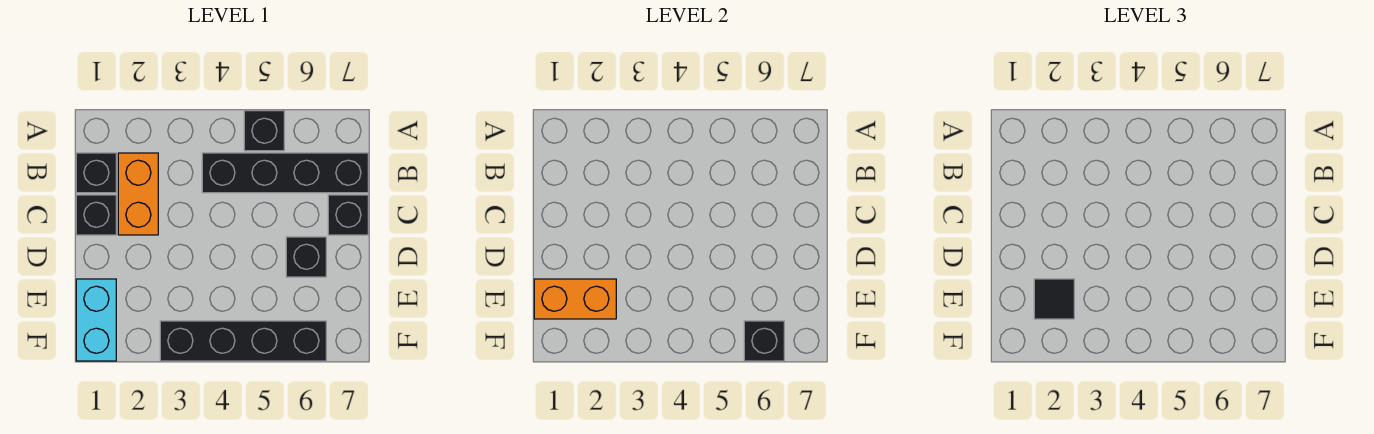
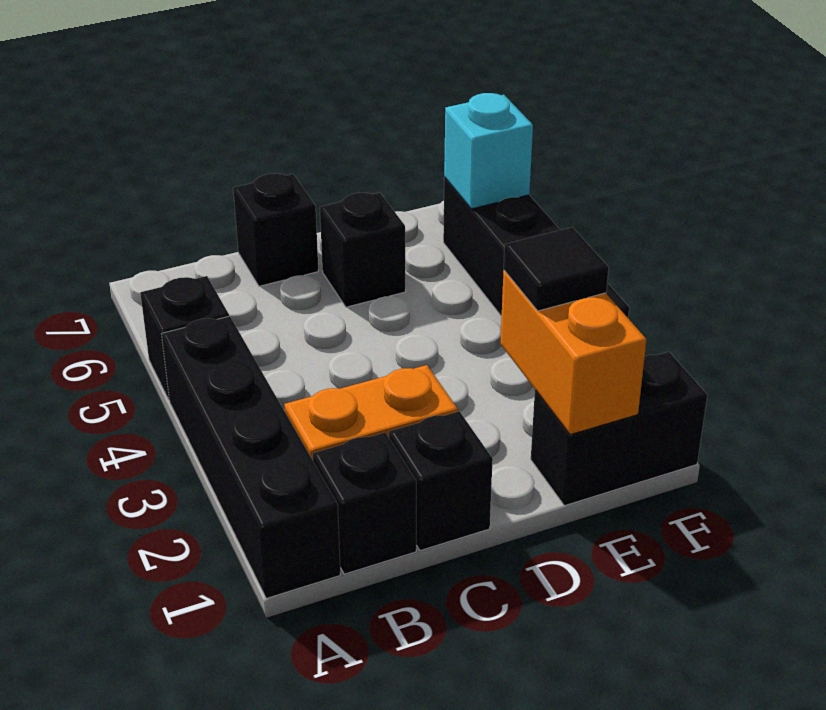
black brick B4:B7 level 1 -> black brick A1:A4 level 1
cyan brick E1:F1 level 1 -> black brick E1:F1 level 1
black brick F6 level 2 -> cyan brick F6 level 2

